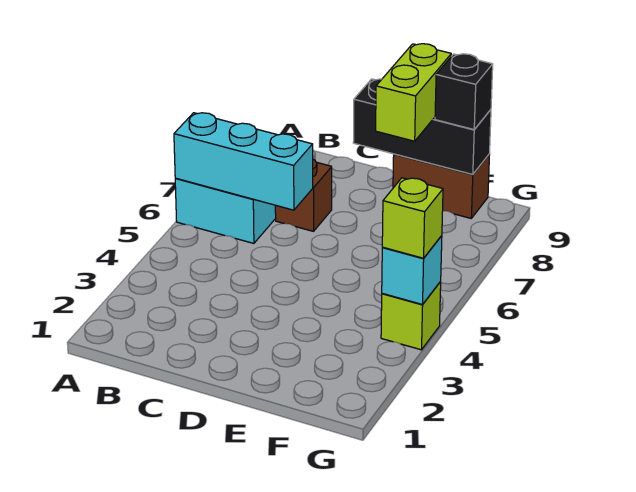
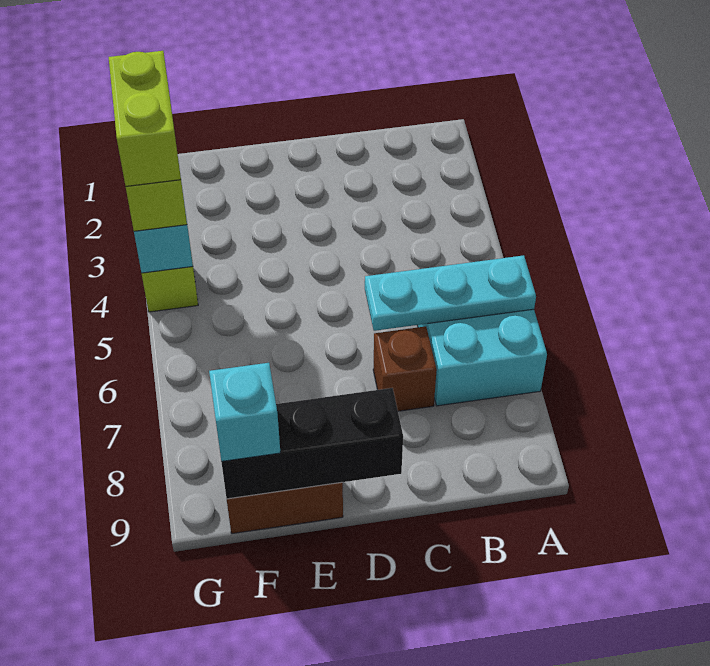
cyan brick A6:C6 level 2 -> cyan plate A6:C6 level 2
lime brick E8:E9 level 3 -> lime brick G3:G4 level 4
black brick F9 level 3 -> cyan brick F9 level 3

